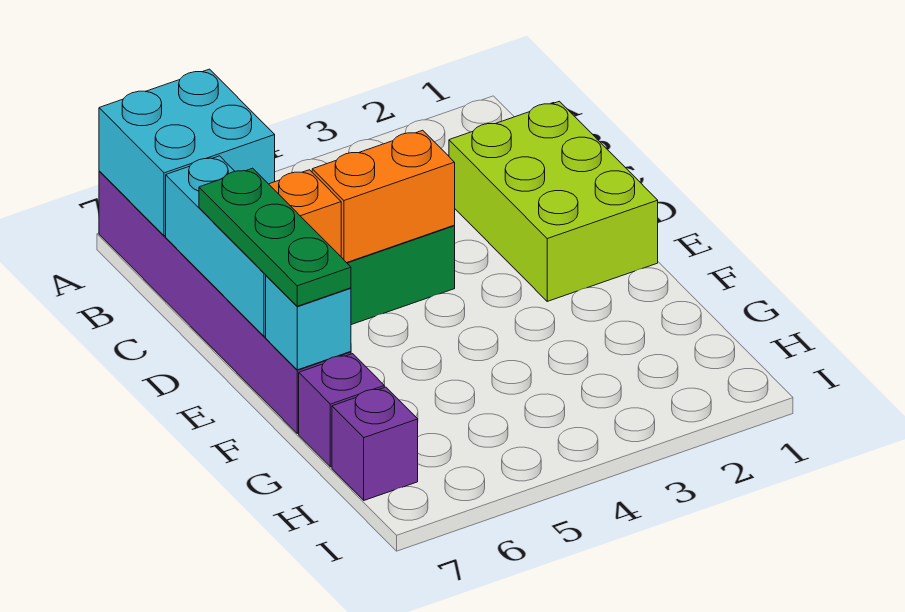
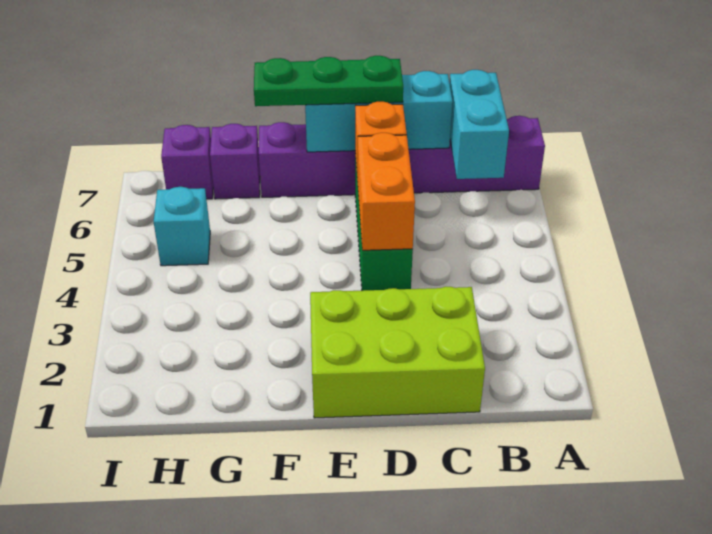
cyan brick A6:B7 level 2 -> cyan brick B6:B7 level 2
cyan brick F7 level 2 -> cyan brick H5 level 1

